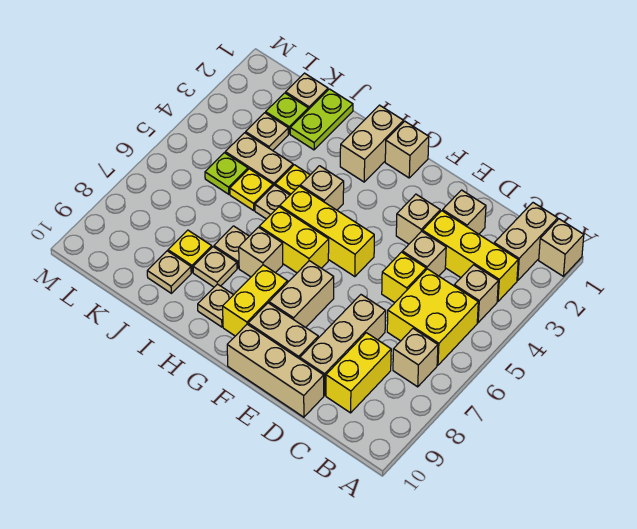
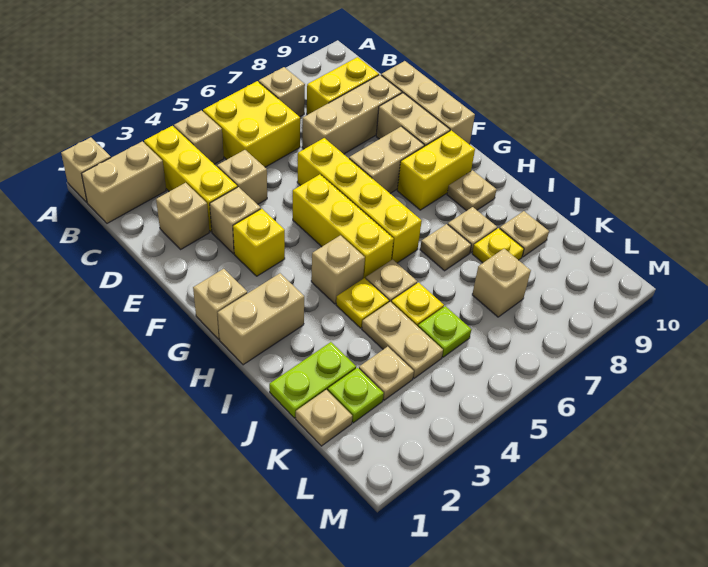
yellow brick D5 level 1 -> yellow brick F3 level 1
yellow brick G6:H6 level 1 -> yellow brick E6:H6 level 1
tan brick H7 level 1 -> tan brick K7 level 1

